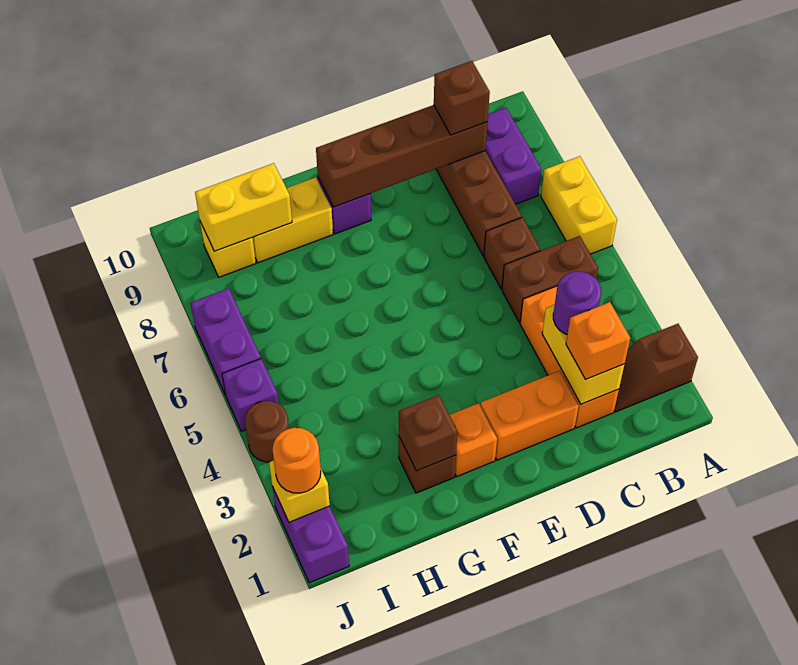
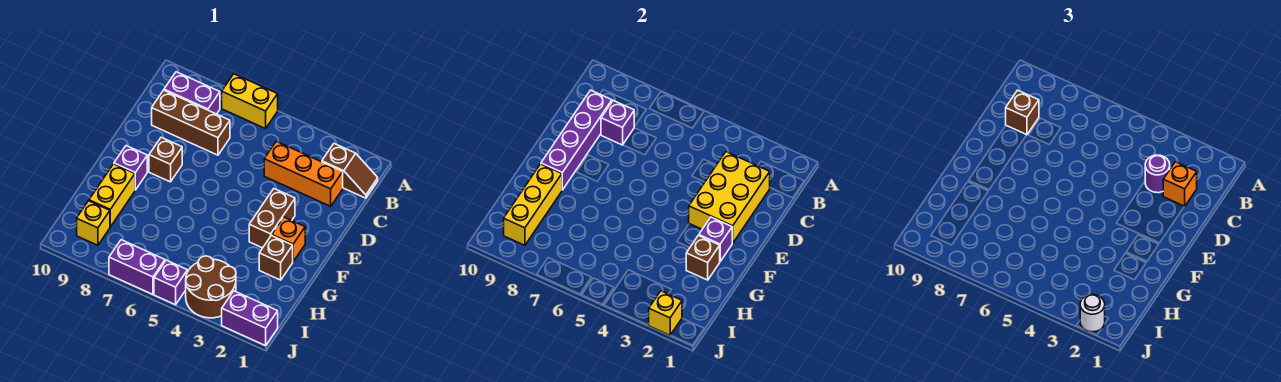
brown slope A2:B2 level 1 top A -> brown slope B1:B2 level 1 top 2
brown brick B5:C5 level 1 -> brown brick E3:F3 level 1
yellow brick C2:C3 level 2 -> yellow brick C2:E3 level 2
brown brick C6 level 1 -> brown brick E8 level 1
none -> purple brick C8 level 2
brown brick C9:F9 level 2 -> purple brick C9:F9 level 2
orange brick D2:E2 level 1 -> none
none -> purple brick F2 level 2
yellow brick H9:I9 level 2 -> yellow brick G9:I9 level 2
orange round brick J2 level 3 -> white round brick J2 level 3
brown round brick J4 level 1 -> brown round brick I3:J4 level 1

